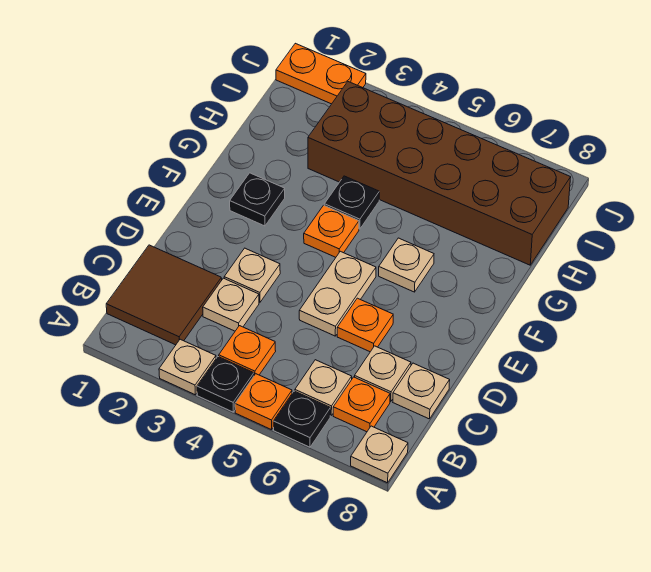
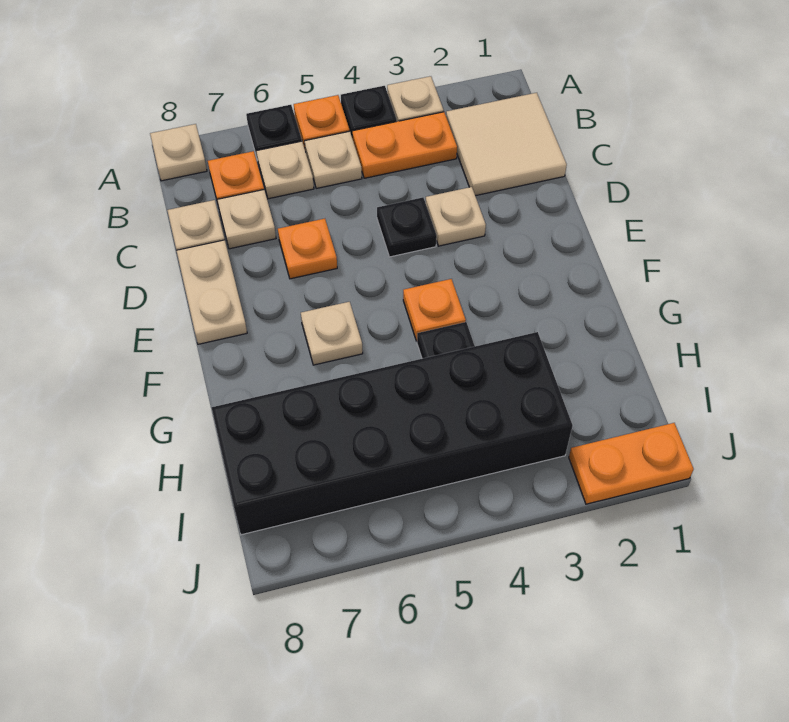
brown tile B1:C2 level 1 -> tan tile B1:C2 level 1
orange plate B4 level 1 -> orange plate B3:B4 level 1
tan plate C3 level 1 -> tan plate B5 level 1
tan plate D5:E5 level 1 -> tan plate D8:E8 level 1
black plate F2 level 1 -> black plate D4 level 1
brown brick H3:I8 level 1 -> black brick H3:I8 level 1

